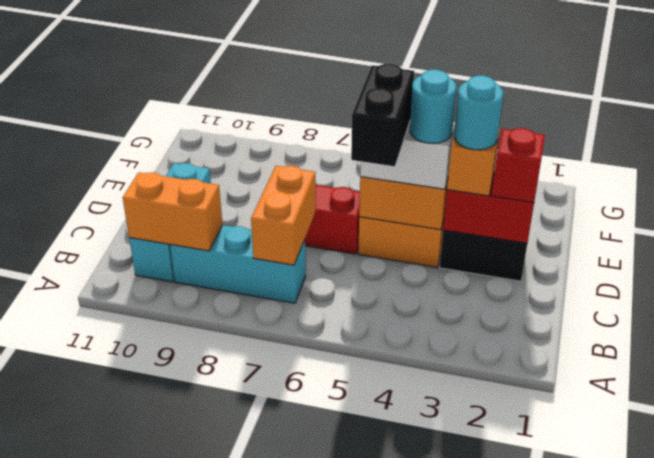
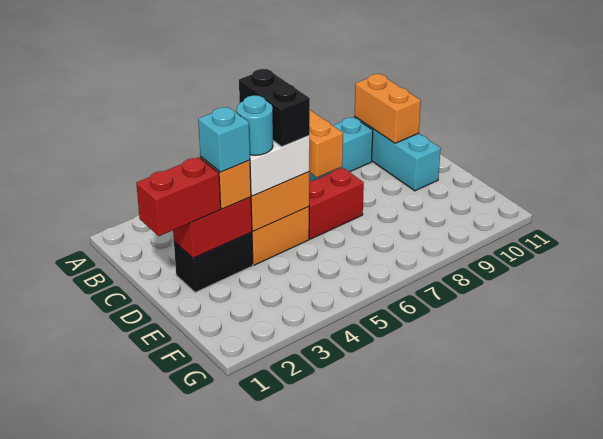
orange brick B9:B10 level 2 -> orange brick B10:C10 level 2
red brick D2 level 3 -> red brick D1:D2 level 3
cyan round brick D3 level 4 -> cyan brick D3 level 4

